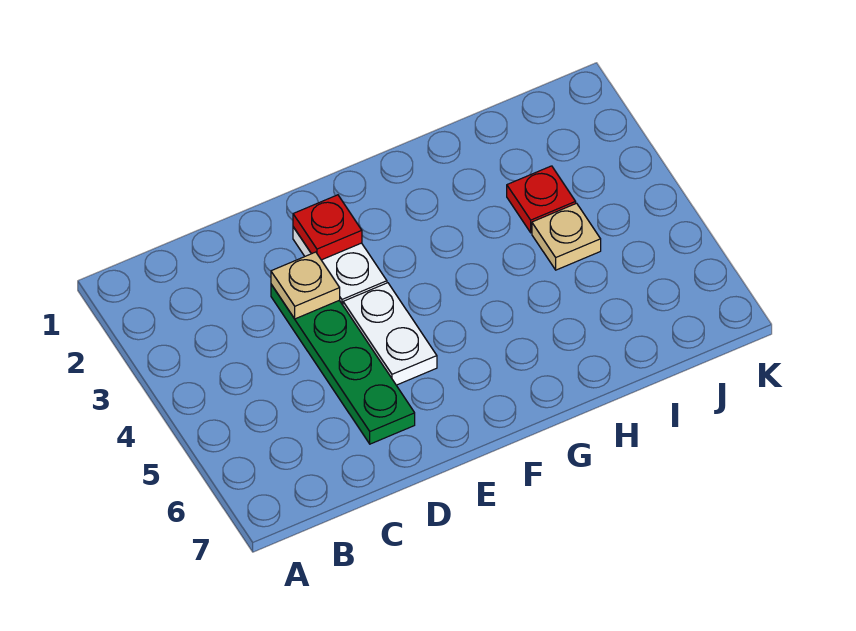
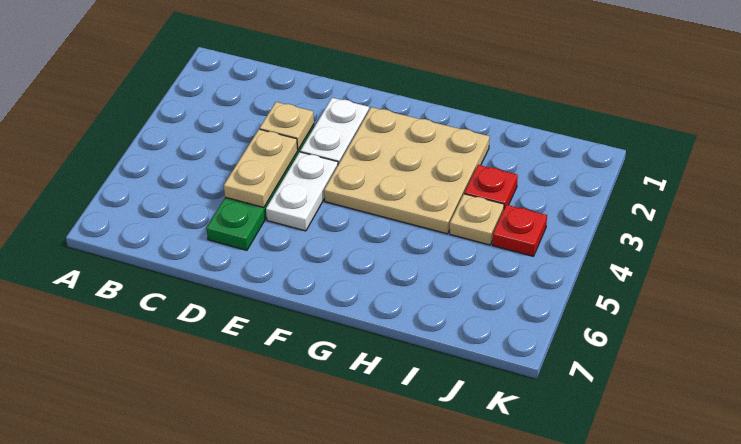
none -> tan plate D4:D5 level 2
red plate E2 level 2 -> red plate J4 level 1
none -> tan plate F2:H4 level 1

